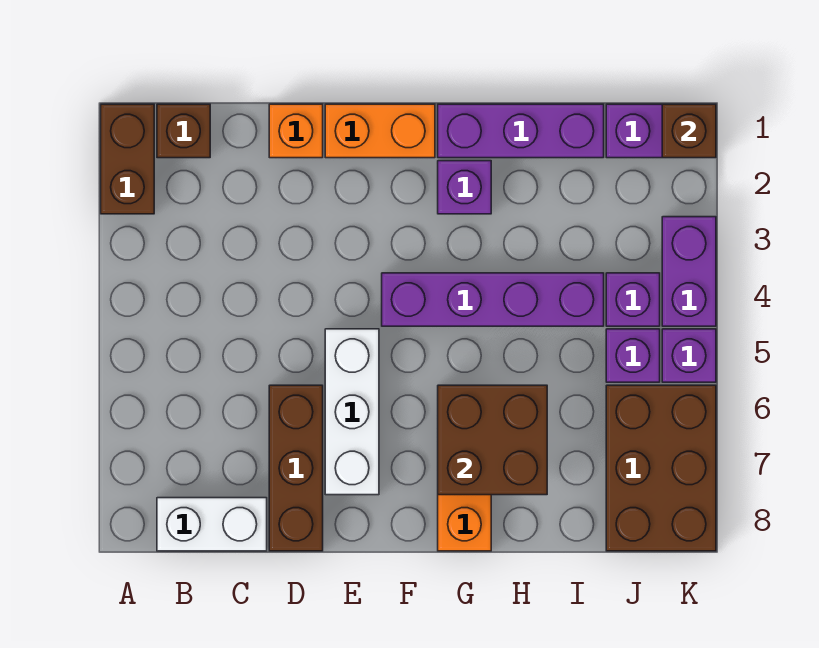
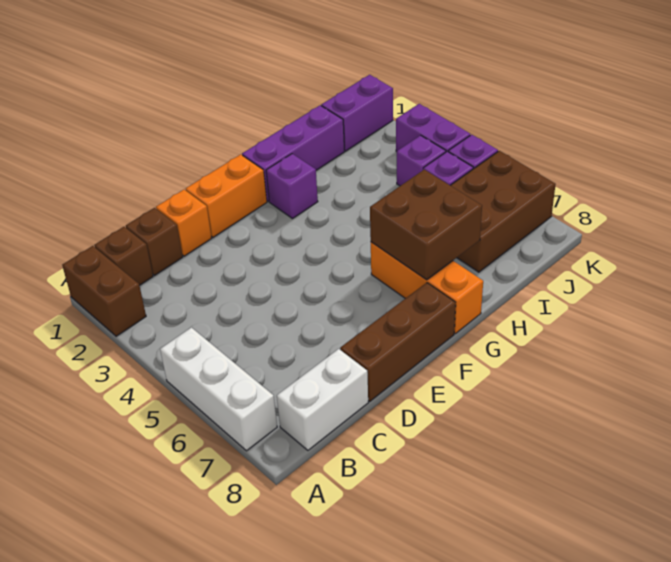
brown brick D6:D8 level 1 -> brown brick D8:F8 level 1
white brick E5:E7 level 1 -> white brick A5:A7 level 1
purple brick F4:I4 level 1 -> none
brown brick J6:K8 level 1 -> brown brick I6:K7 level 1
brown brick K1 level 2 -> brown brick C1 level 1

